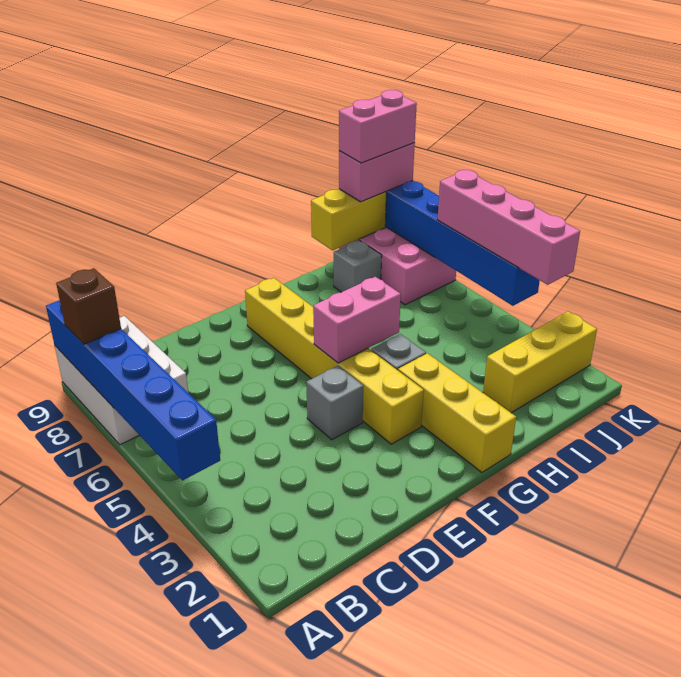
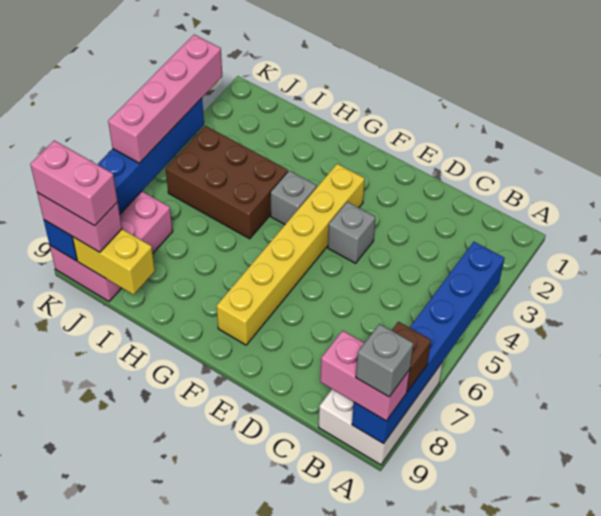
pink brick F5:G5 level 2 -> pink brick A9:B9 level 3
yellow brick G1:G3 level 1 -> none
none -> brown brick H4:J5 level 1
yellow brick I2:K2 level 1 -> none
grey brick I8 level 1 -> grey brick A9 level 4

